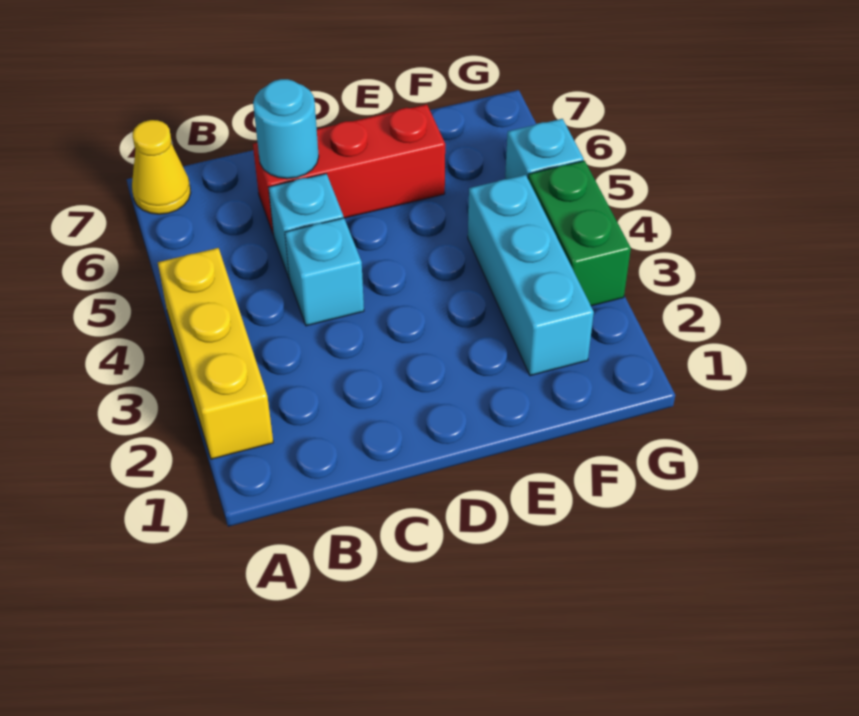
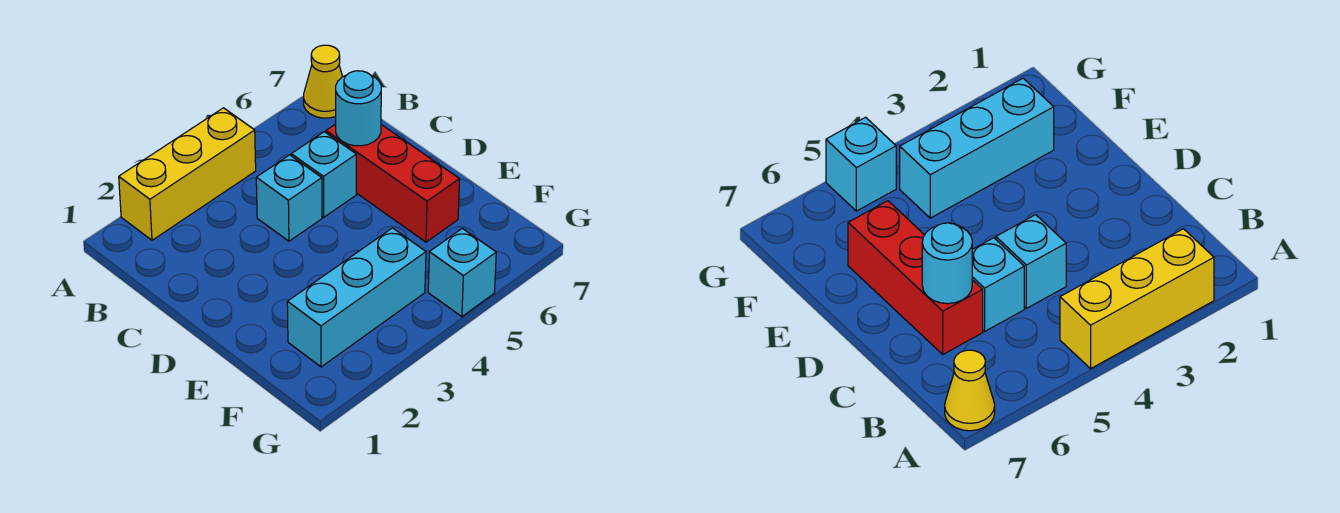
green brick G3:G4 level 1 -> none

